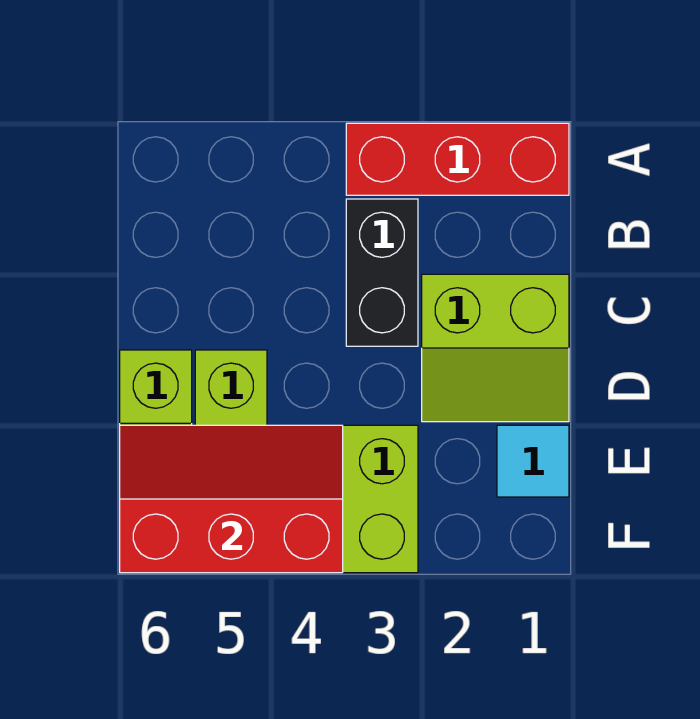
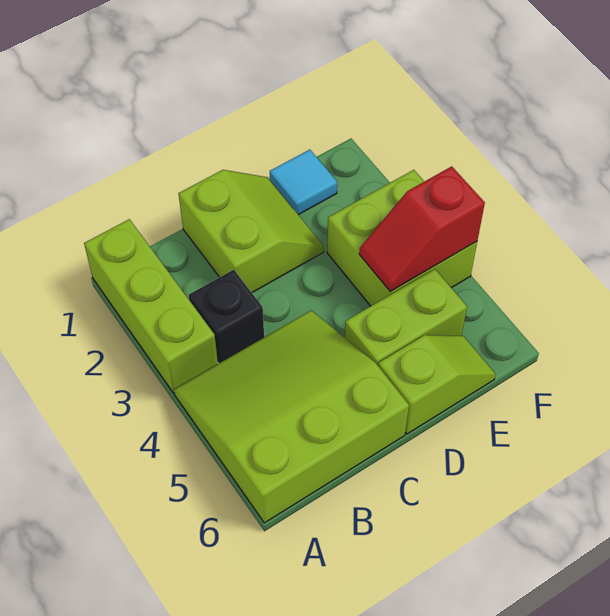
red brick A1:A3 level 1 -> lime brick A1:A3 level 1
none -> lime slope A4:C6 level 1 top 6
black brick B3:C3 level 1 -> black brick B3 level 1
red slope E4:F6 level 2 top F -> red slope E4:F4 level 2 top F

